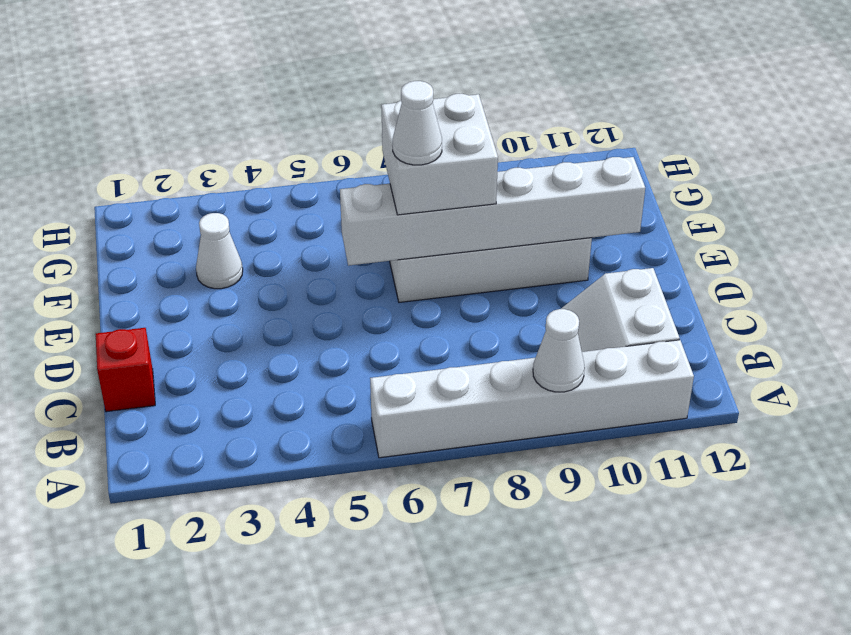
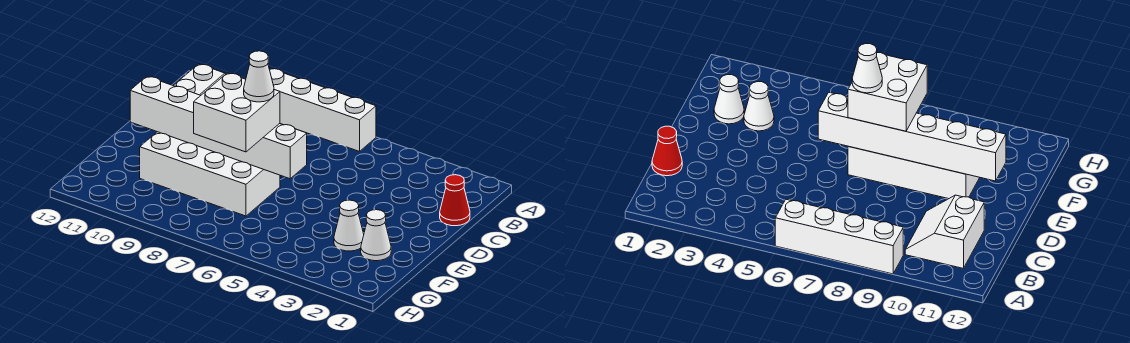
white brick A6:A11 level 1 -> white brick A6:A9 level 1
white cone A9 level 2 -> white cone F2 level 1
red brick C1 level 1 -> red cone C1 level 1

